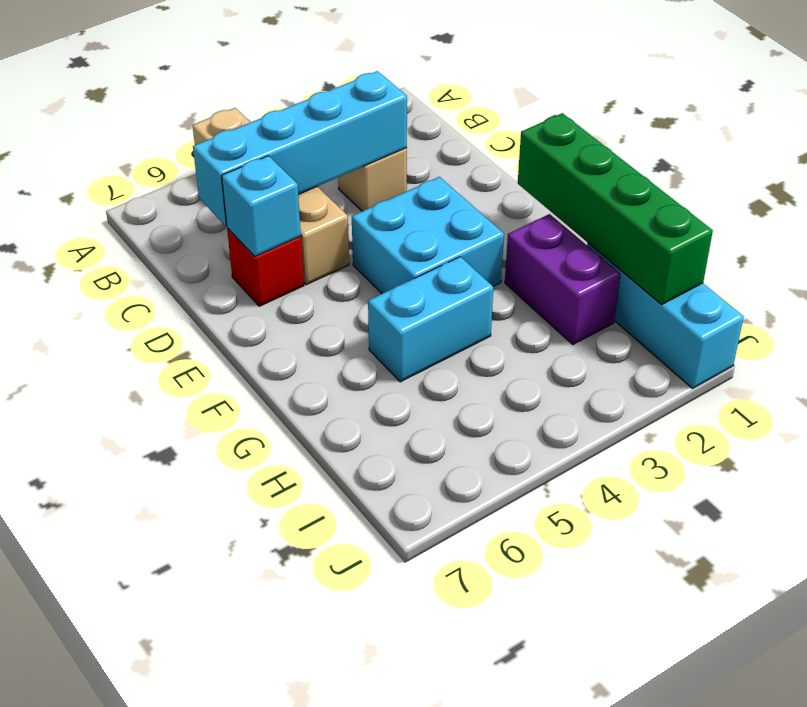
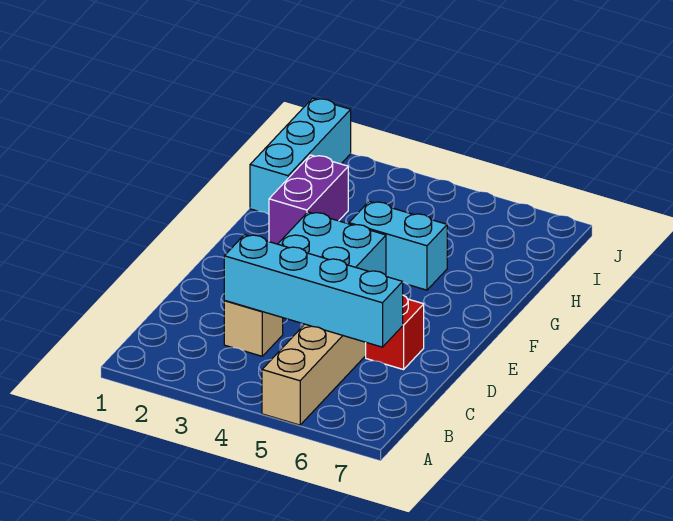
cyan brick D6 level 2 -> none
green brick F1:I1 level 2 -> none

